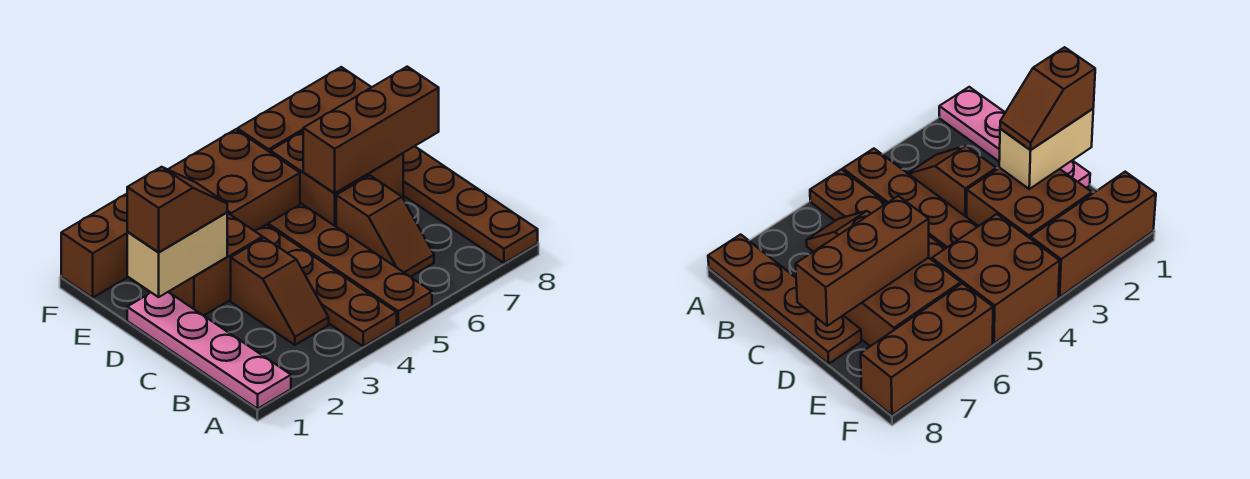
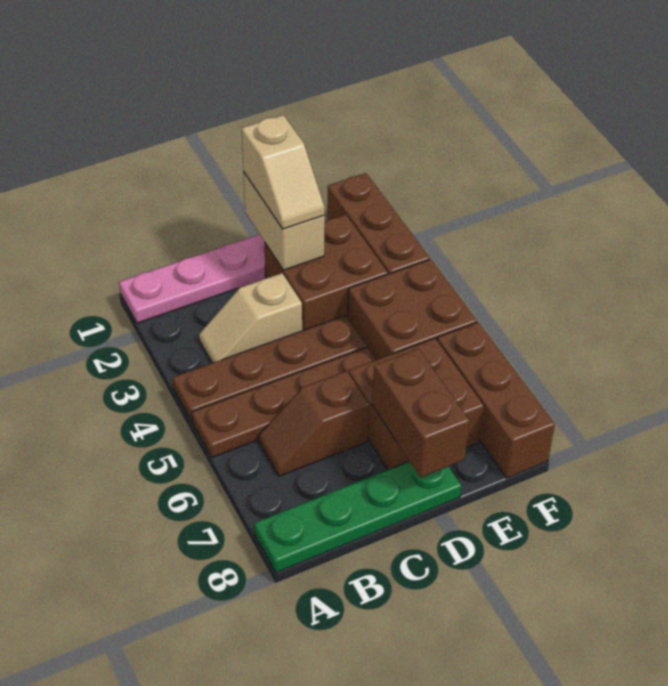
brown plate A8:D8 level 1 -> green plate A8:D8 level 1
brown slope B3:C3 level 1 top C -> tan slope B3:C3 level 1 top C
brown slope D1:D2 level 3 top 1 -> tan slope D1:D2 level 3 top 1
brown brick D6:D8 level 2 -> brown brick D7:D8 level 2

